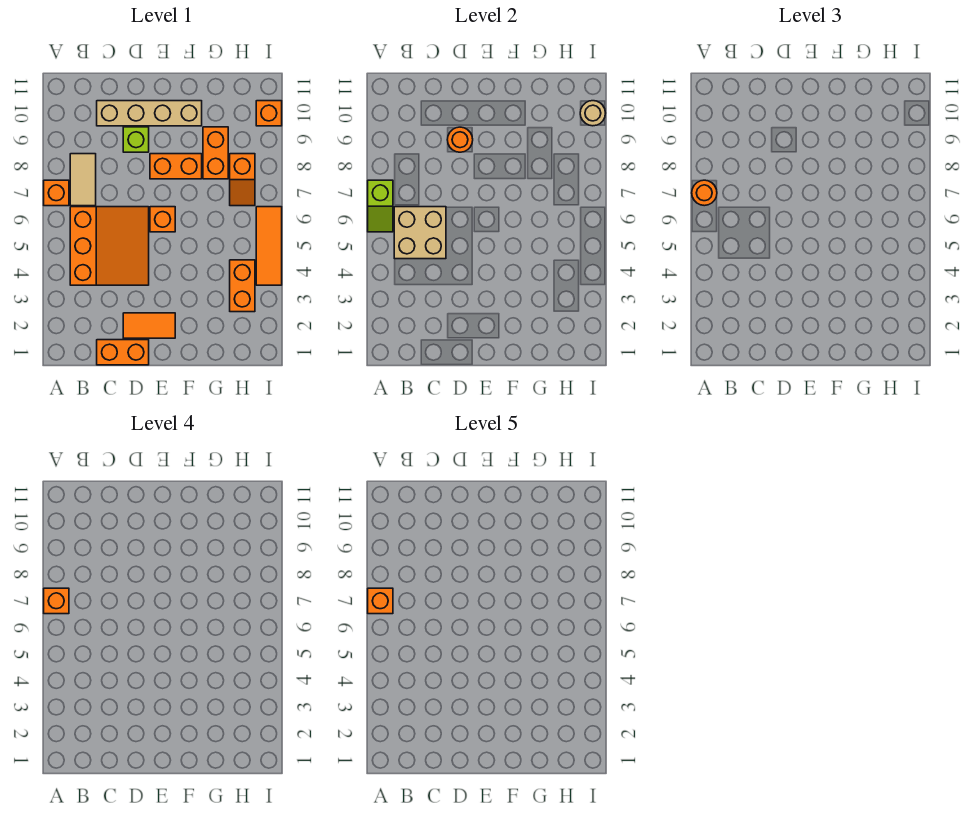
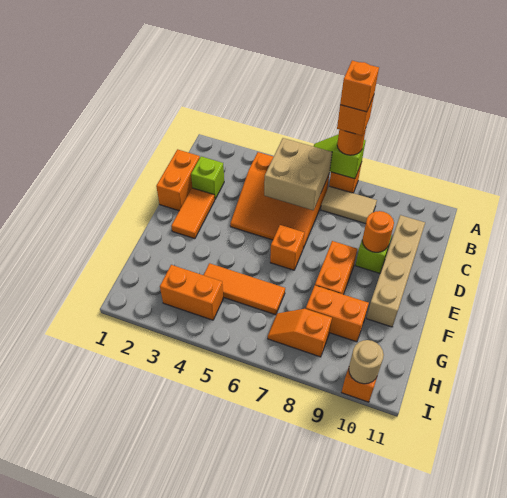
none -> lime brick C2 level 1
orange tile I4:I6 level 1 -> orange tile G4:G6 level 1

